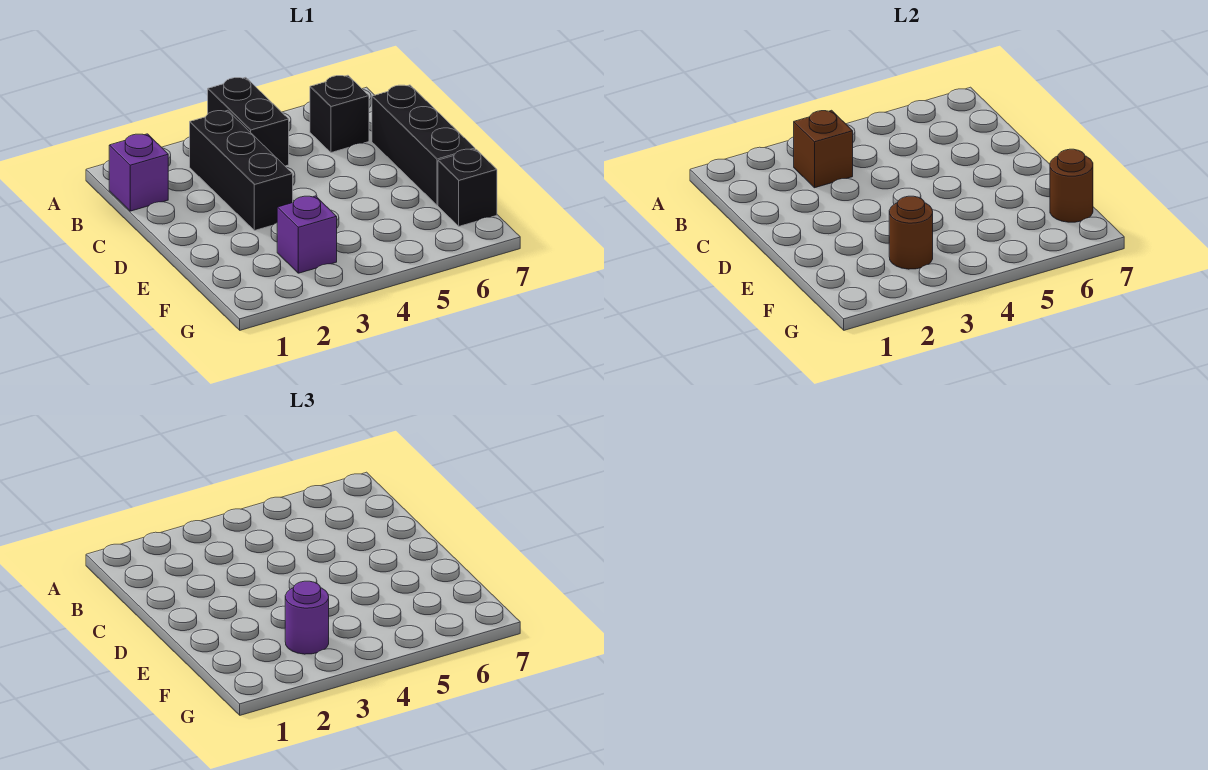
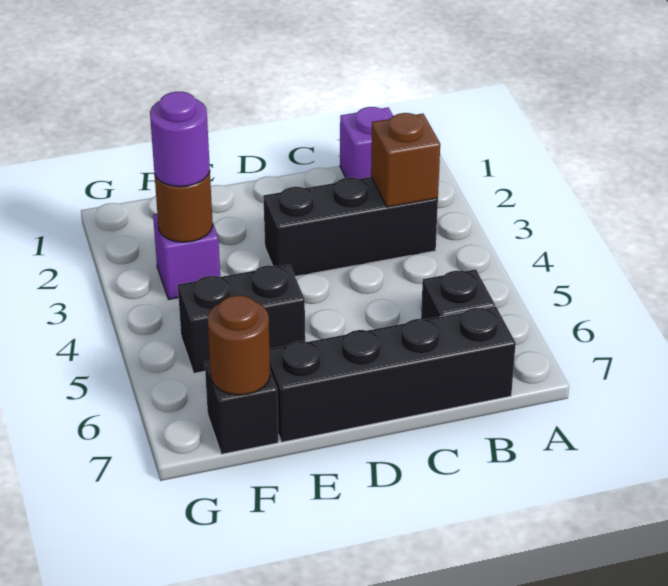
black brick A4:B4 level 1 -> black brick E5:F5 level 1
black brick C7:E7 level 1 -> black brick B7:E7 level 1

